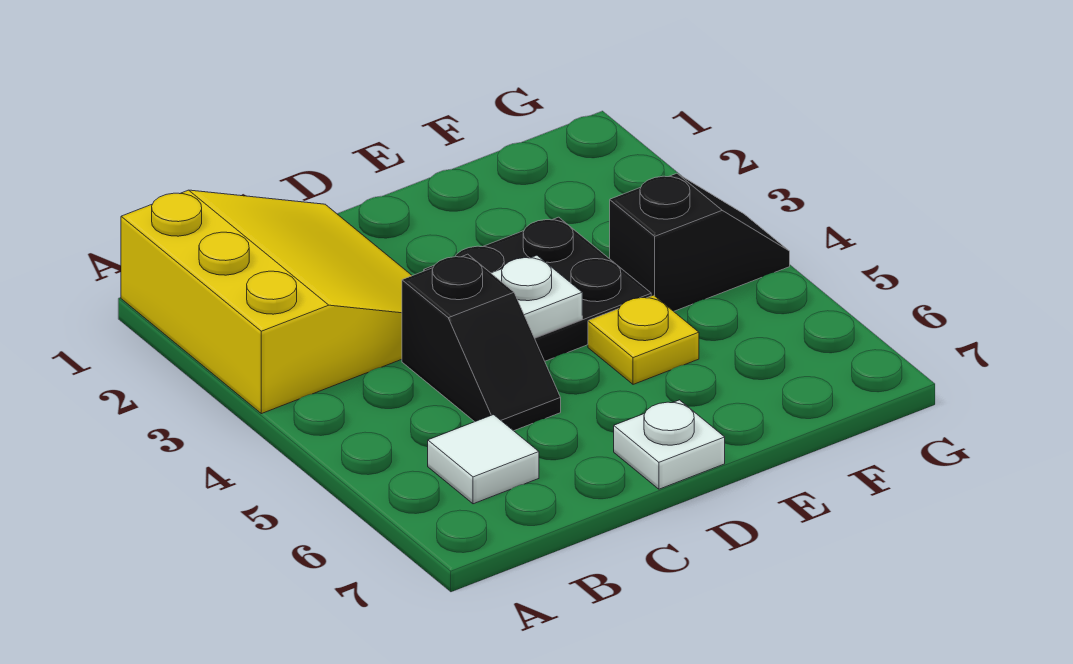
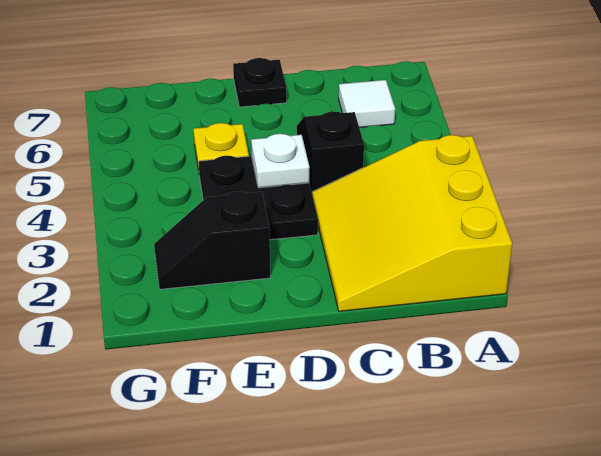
white plate D7 level 1 -> black plate D7 level 1
black slope F4:G4 level 1 top F -> black slope E2:F2 level 1 top E

